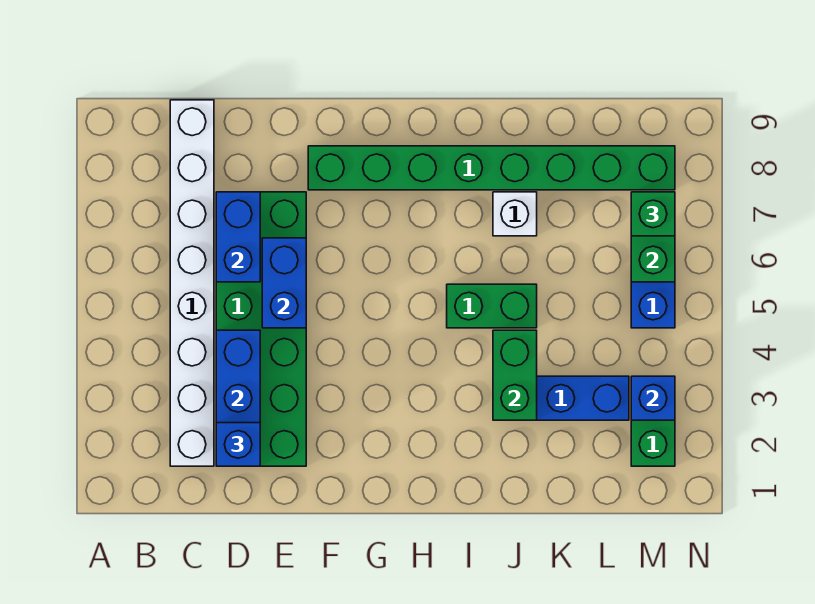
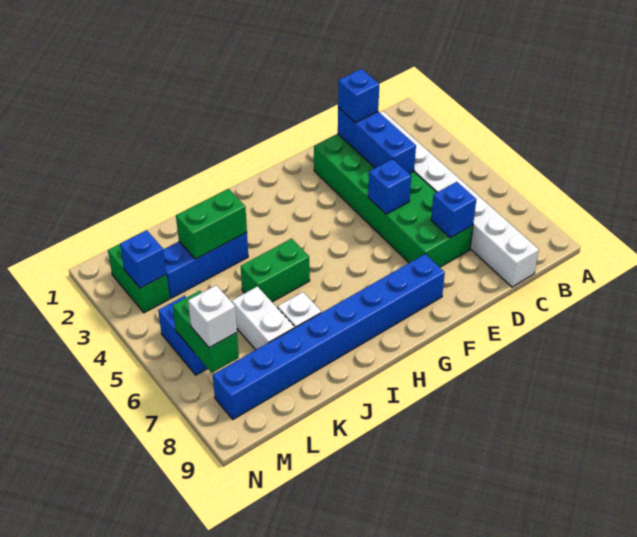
blue brick D6:D7 level 2 -> blue brick D7 level 2
blue brick E5:E6 level 2 -> blue brick E5 level 2
green brick F8:M8 level 1 -> blue brick F8:M8 level 1
green brick J3:J4 level 2 -> green brick J3:K3 level 2
none -> white brick K6:K7 level 1
green brick M7 level 3 -> white brick M7 level 3

